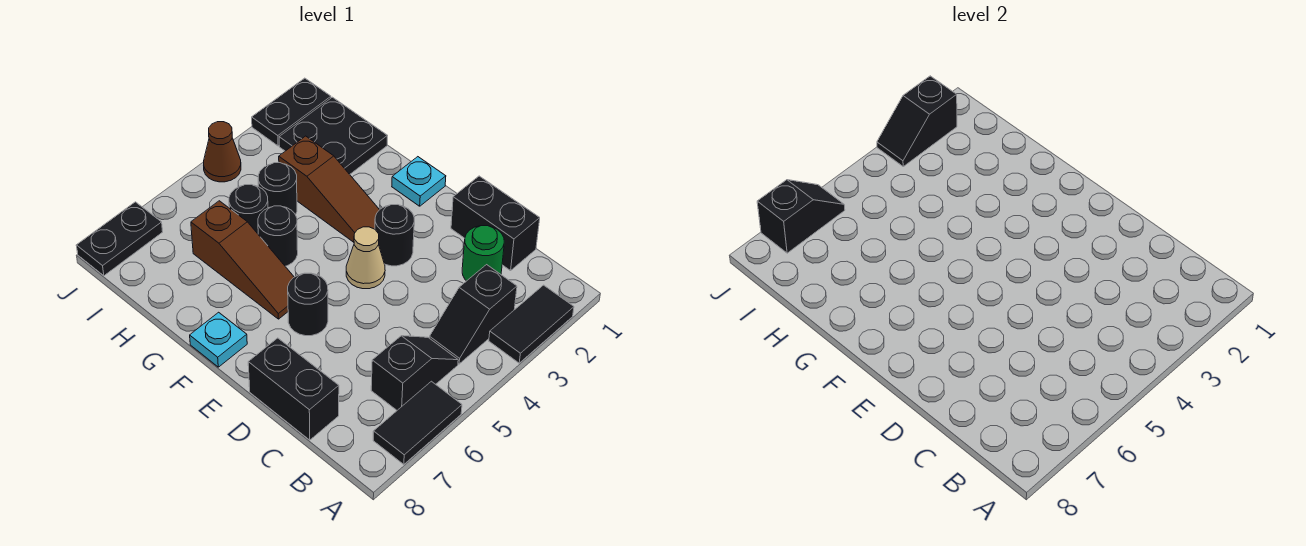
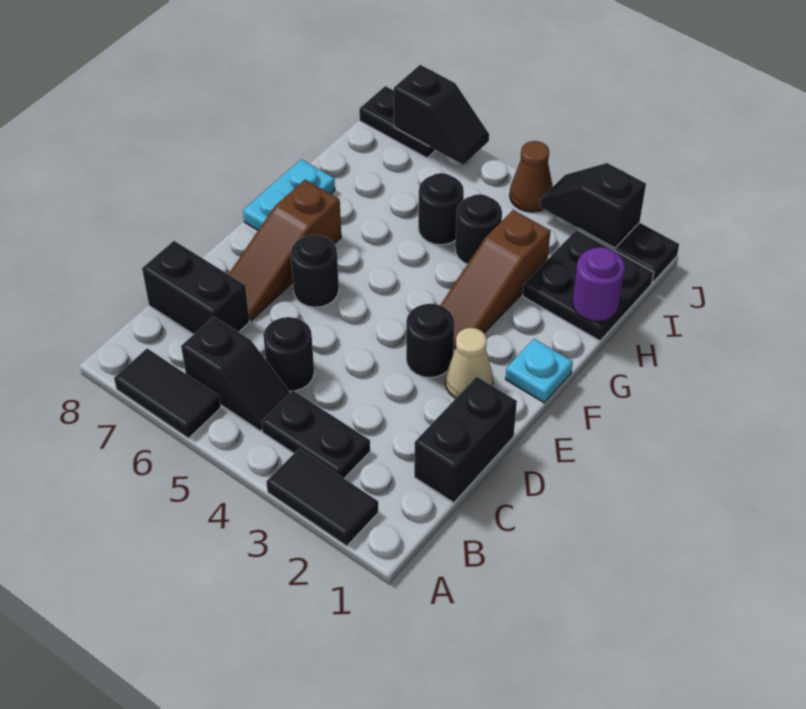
black slope B3:B4 level 1 top 3 -> black plate B3:B4 level 1
green round brick C2 level 1 -> none
black brick C8:D8 level 1 -> black brick C7:C8 level 1
tan cone E4 level 1 -> tan cone E2 level 1
brown slope F6:H6 level 1 top H -> brown slope D7:F7 level 1 top F
cyan plate F8 level 1 -> cyan plate F8:G8 level 1
black round brick G5 level 1 -> black round brick C5 level 1
none -> purple round brick H1 level 2

